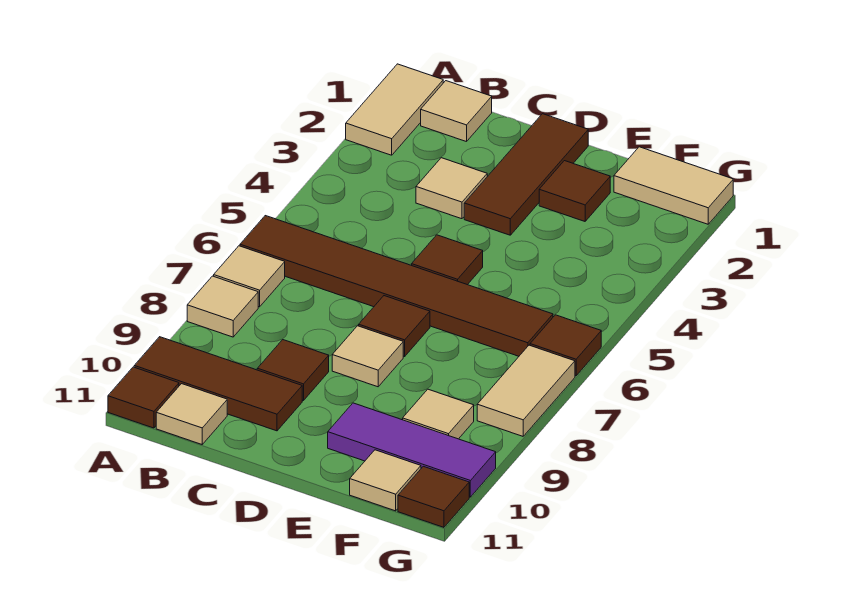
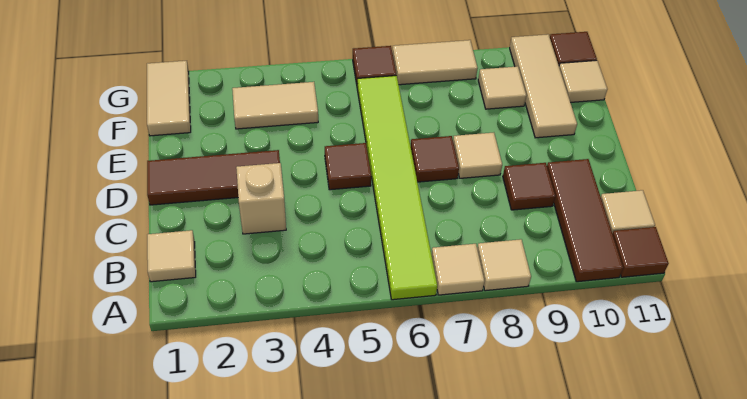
tan tile A1:A2 level 1 -> tan tile F3:F4 level 1
brown tile A6:F6 level 1 -> lime tile A6:F6 level 1
tan tile C3 level 1 -> tan brick C3 level 1
brown tile E2 level 1 -> none
purple tile E10:G10 level 1 -> tan tile E10:G10 level 1

